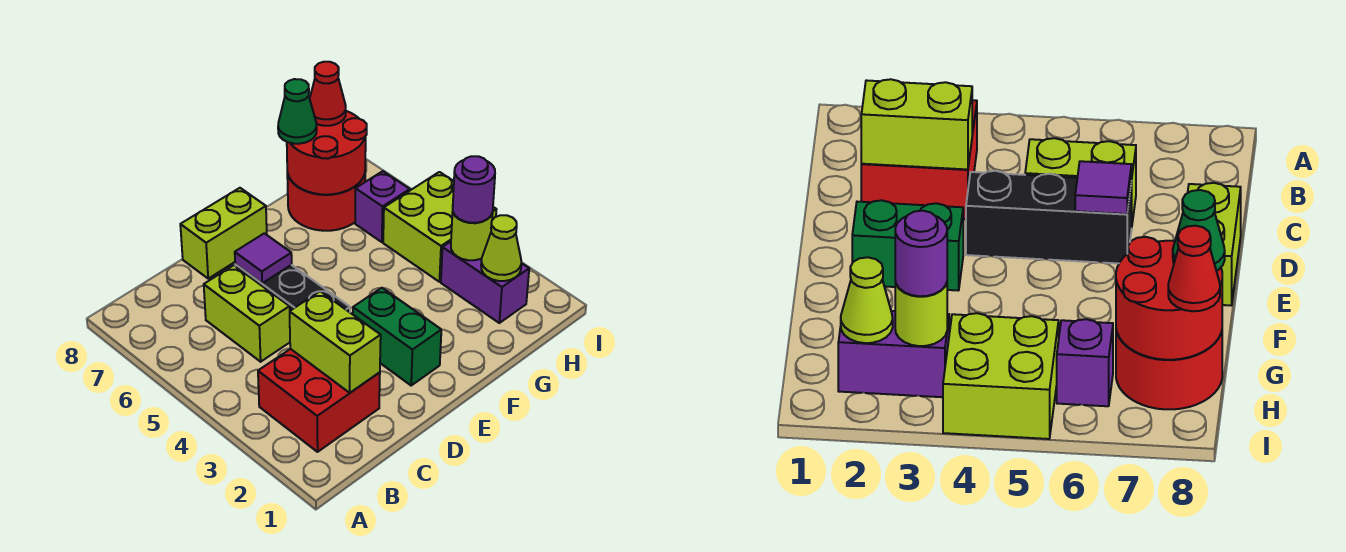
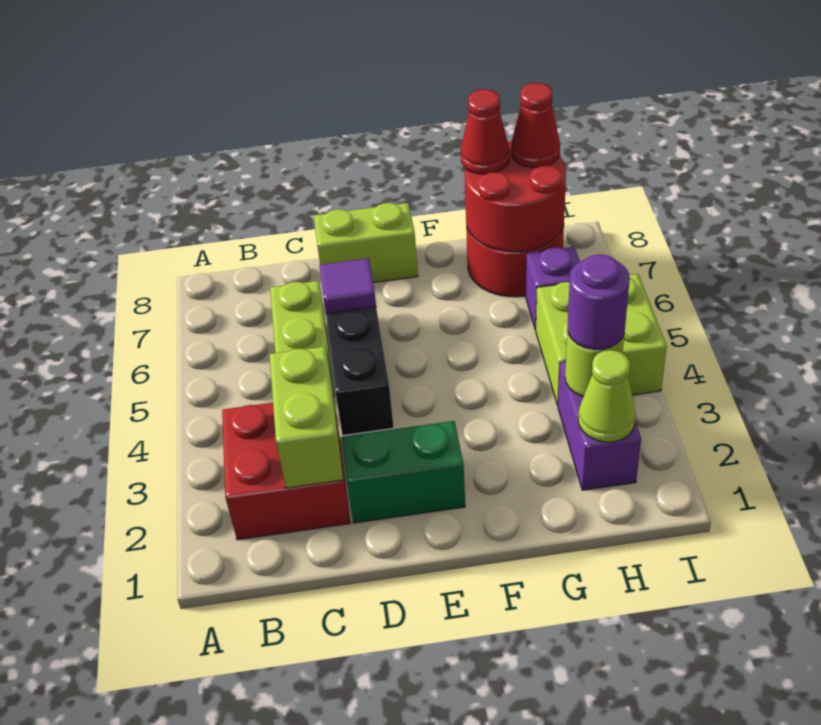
green brick E2:E3 level 1 -> green brick D2:E2 level 1
green cone G8 level 3 -> red cone G8 level 3

